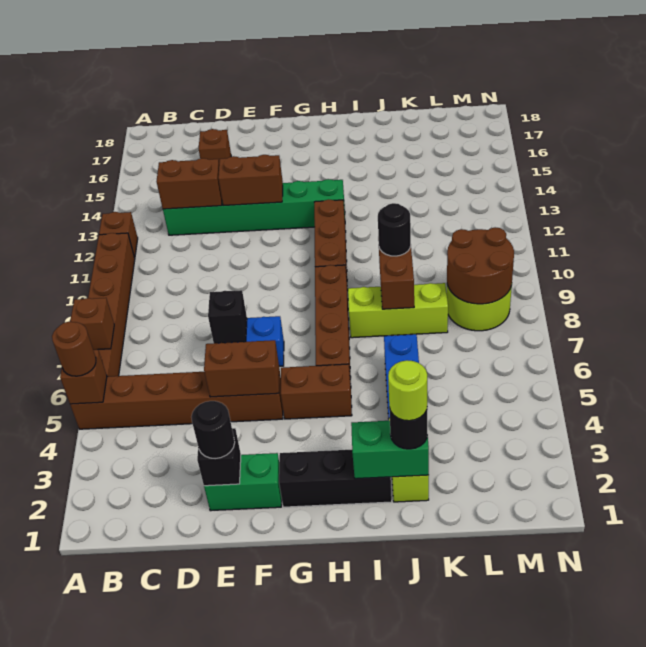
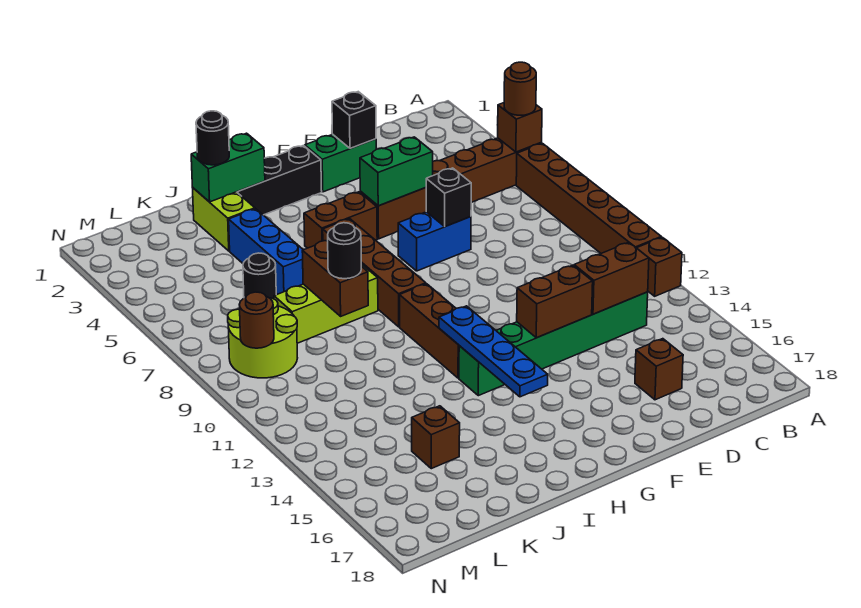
brown brick A7 level 2 -> brown brick K15 level 1
black round brick E2 level 3 -> black round brick K6 level 1
brown brick E5:F5 level 2 -> green brick E5:F5 level 2
none -> blue plate H12:H15 level 2
lime round brick J2 level 4 -> none
brown round brick L8:M9 level 2 -> brown round brick M9 level 2

